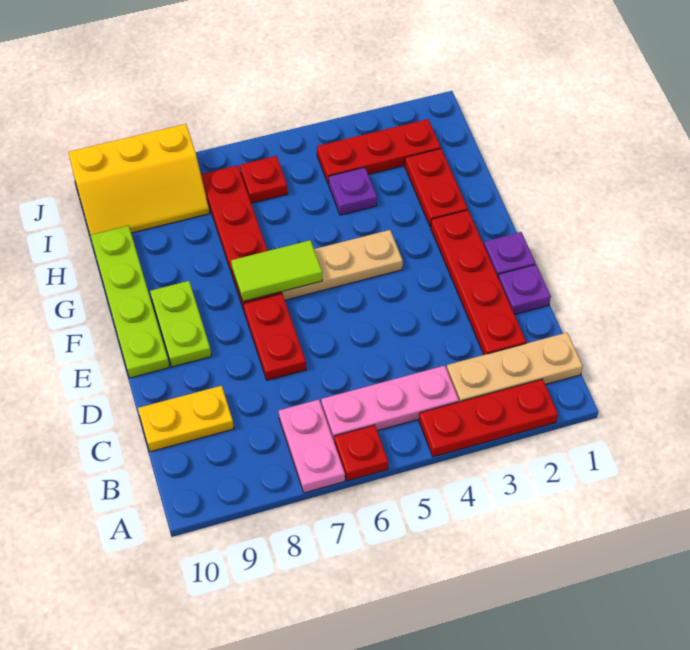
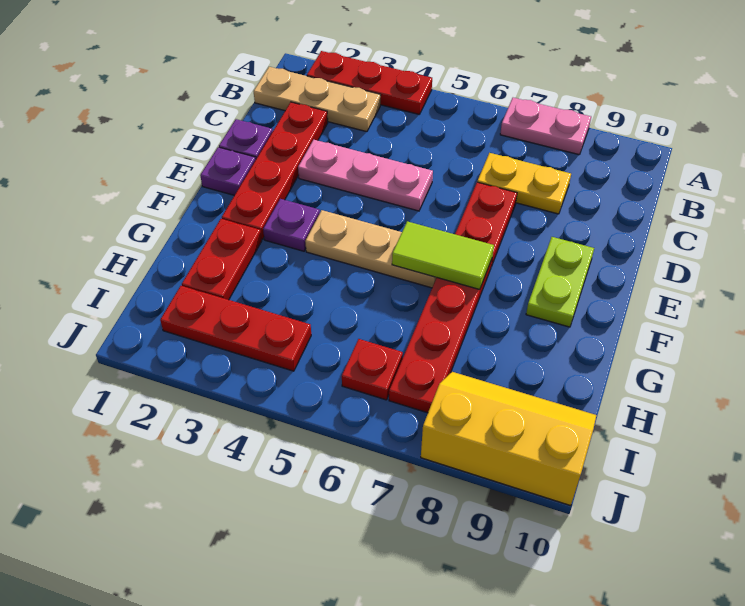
red plate A6 level 1 -> none
pink plate A7:B7 level 1 -> pink plate A7:A8 level 1
pink plate B4:B6 level 1 -> pink plate D3:D5 level 1
yellow plate C9:C10 level 1 -> yellow plate C7:C8 level 1
lime plate E10:H10 level 1 -> none
purple plate H4 level 1 -> purple plate F3 level 1

